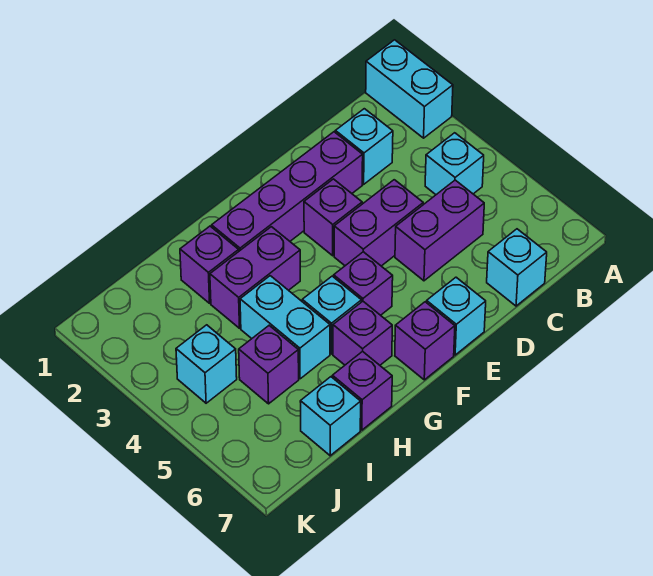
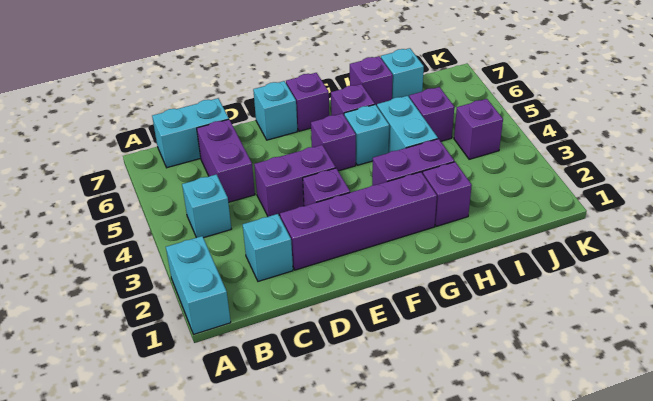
purple brick C5:D5 level 1 -> purple brick C5:C6 level 1
cyan brick C7 level 1 -> cyan brick B7:C7 level 1
cyan brick J4 level 1 -> purple brick J4 level 1

